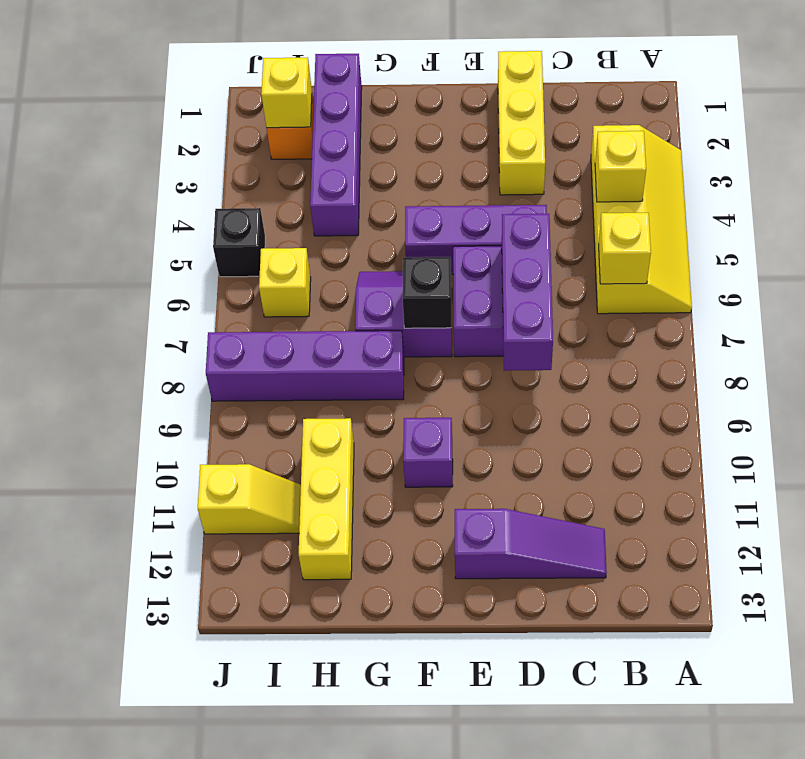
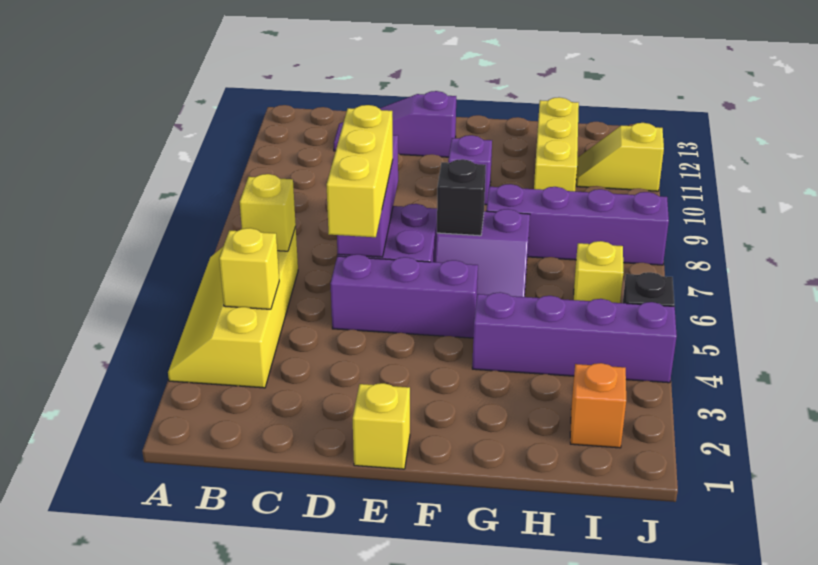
yellow brick D1:D3 level 1 -> yellow brick D5:D7 level 3
purple brick H1:H4 level 1 -> purple brick G4:J4 level 1
yellow brick I2 level 2 -> yellow brick E1 level 1

